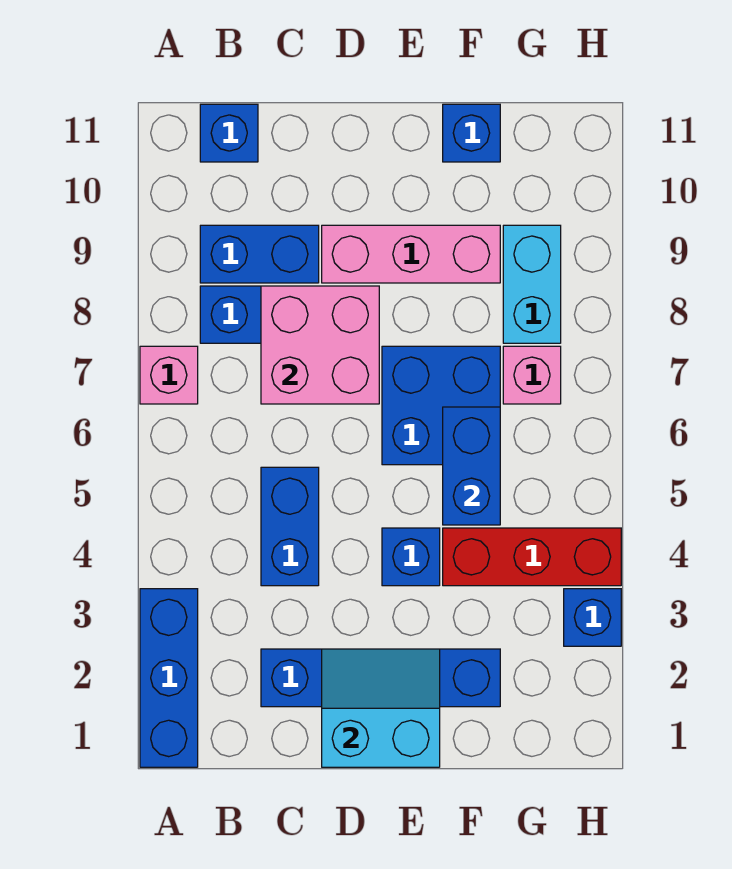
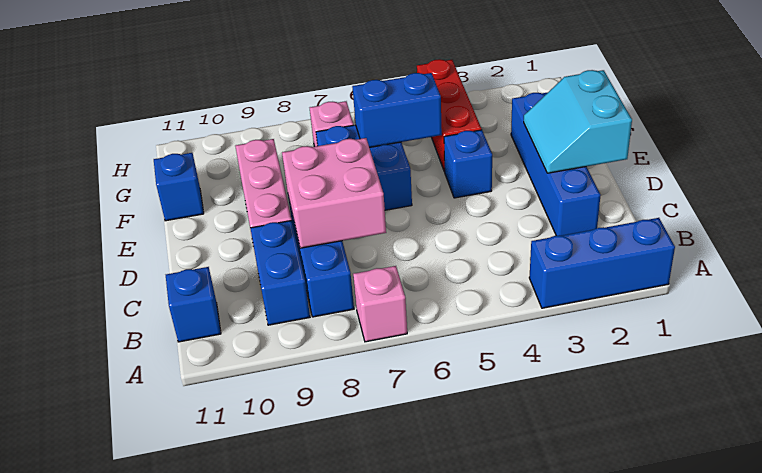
blue brick C4:C5 level 1 -> none
cyan brick G8:G9 level 1 -> none
blue brick H3 level 1 -> none

